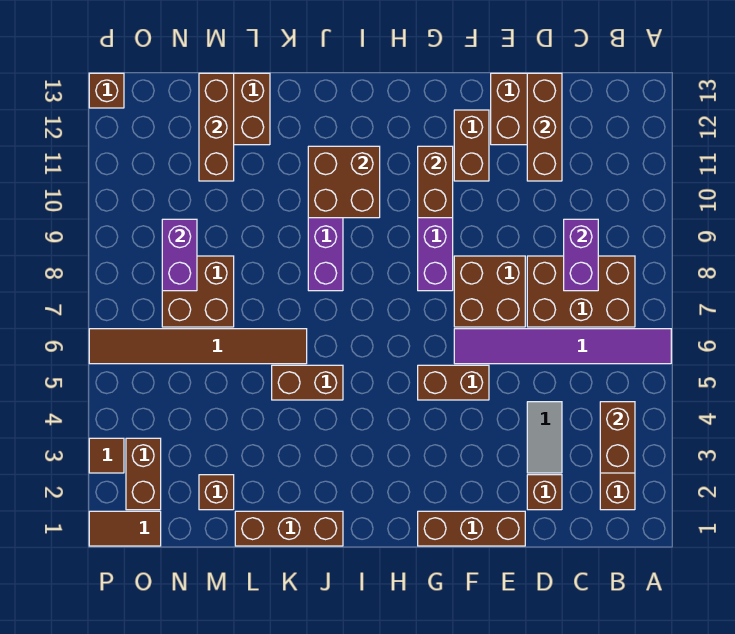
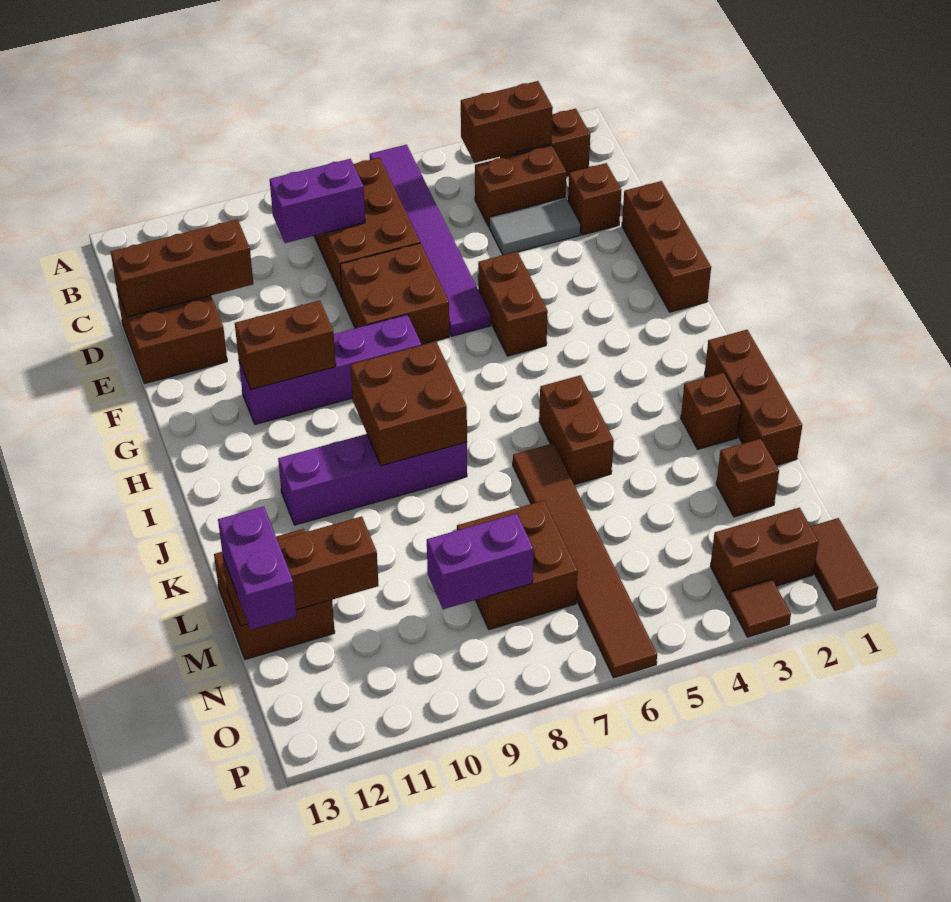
brown brick F11:F12 level 1 -> brown brick C3:C4 level 1
brown brick I10:J11 level 2 -> brown brick I8:J9 level 2
none -> purple brick M13:N13 level 3
brown brick P13 level 1 -> brown brick K2 level 1

